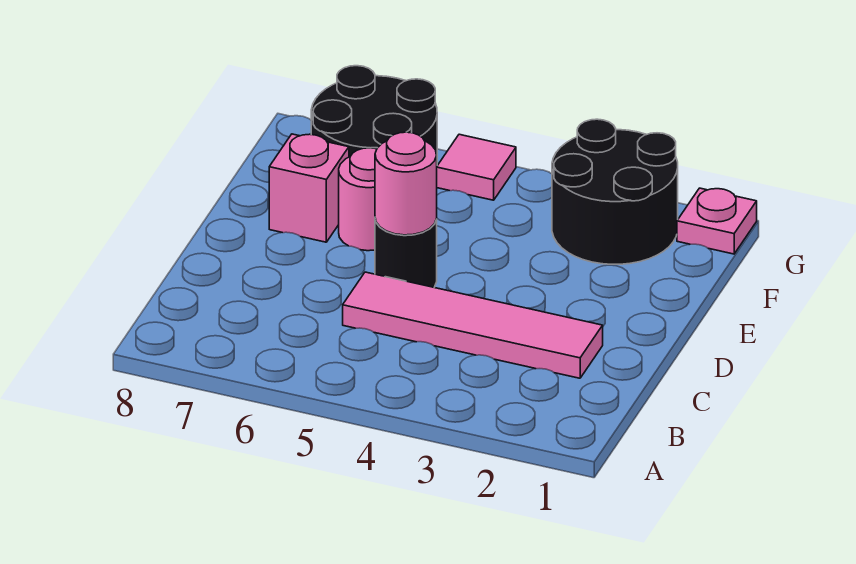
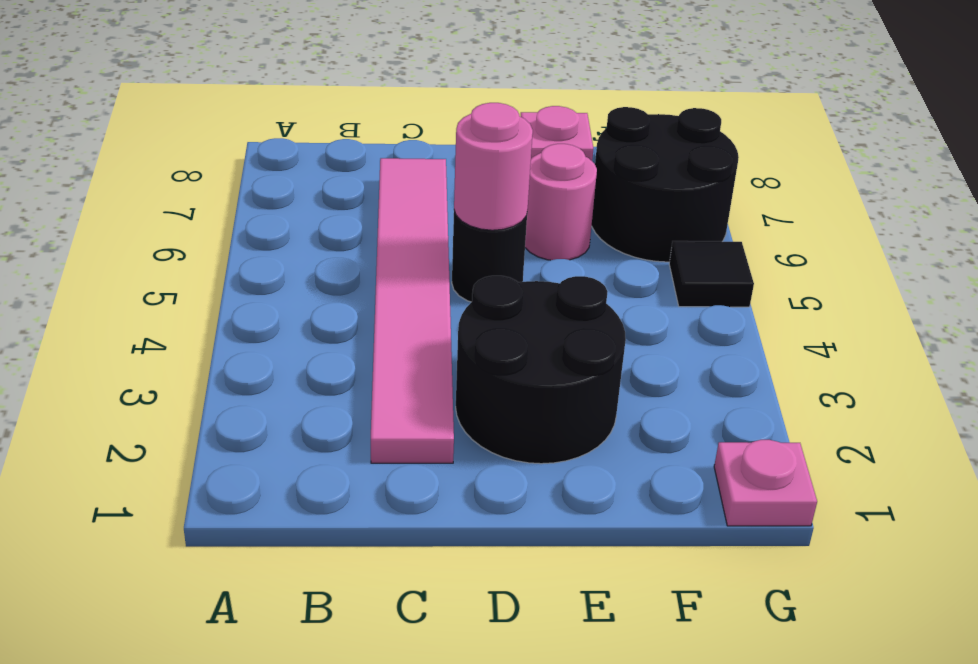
pink tile C2:C5 level 1 -> pink tile C2:C7 level 1
black round brick F2:G3 level 1 -> black round brick D2:E3 level 1
pink tile G5 level 1 -> black tile G5 level 1

